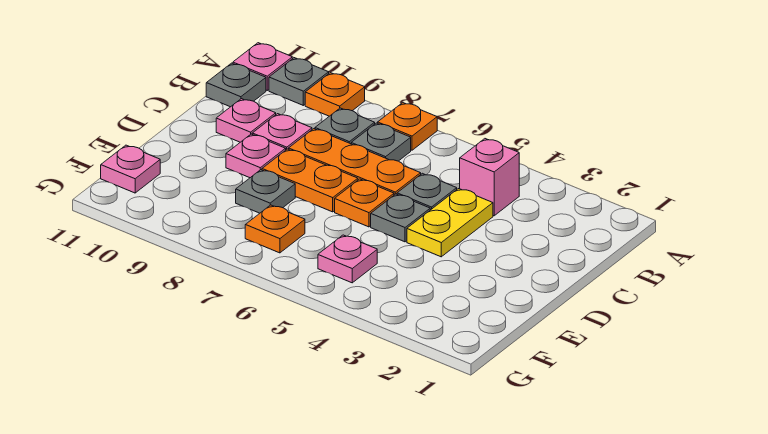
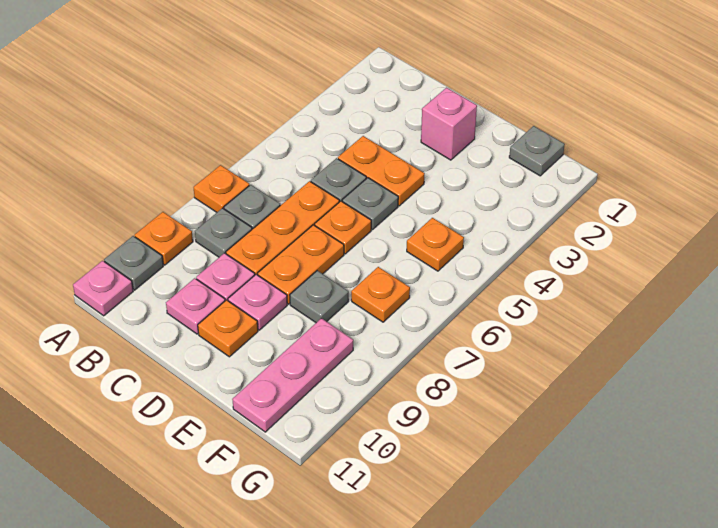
pink brick B4 level 1 -> pink brick D2 level 1
grey plate B11 level 1 -> grey plate F1 level 1
yellow plate C4:D4 level 1 -> orange plate C4:D4 level 1
none -> orange plate D10 level 1
pink plate F5 level 1 -> orange plate F5 level 1
pink plate F11 level 1 -> pink plate F9:F11 level 1

